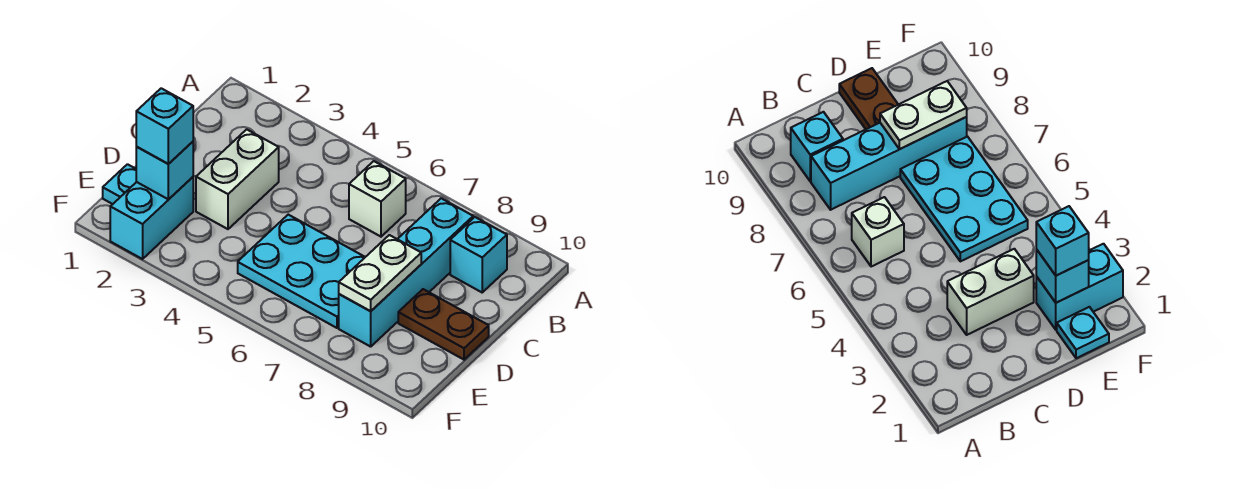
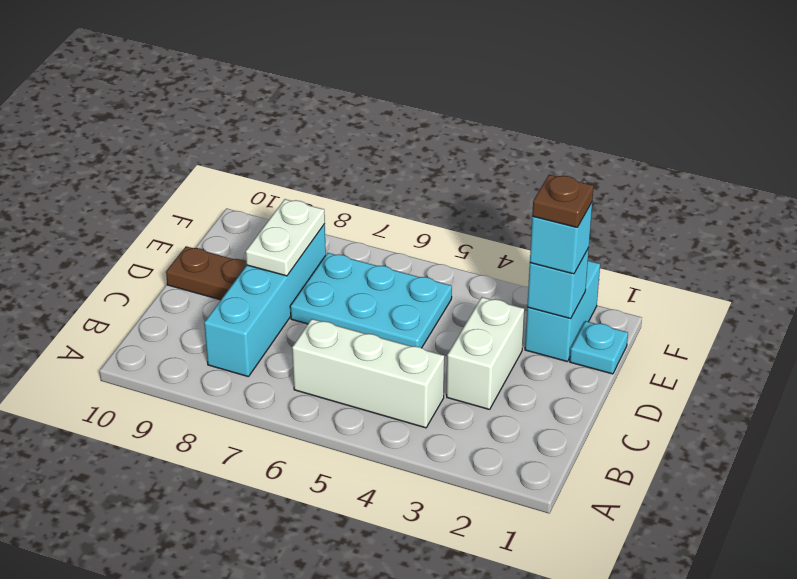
white brick B6 level 1 -> white brick B4:B6 level 1
cyan brick B9 level 1 -> none
none -> brown plate E2 level 4

